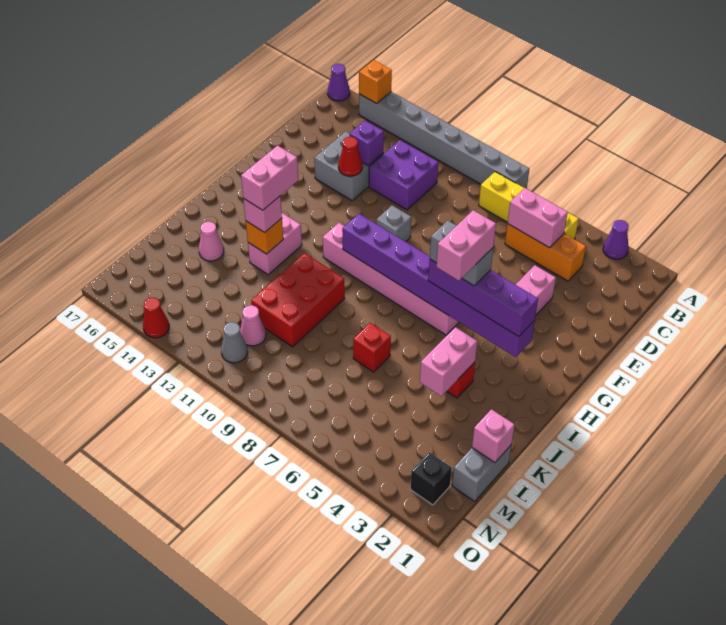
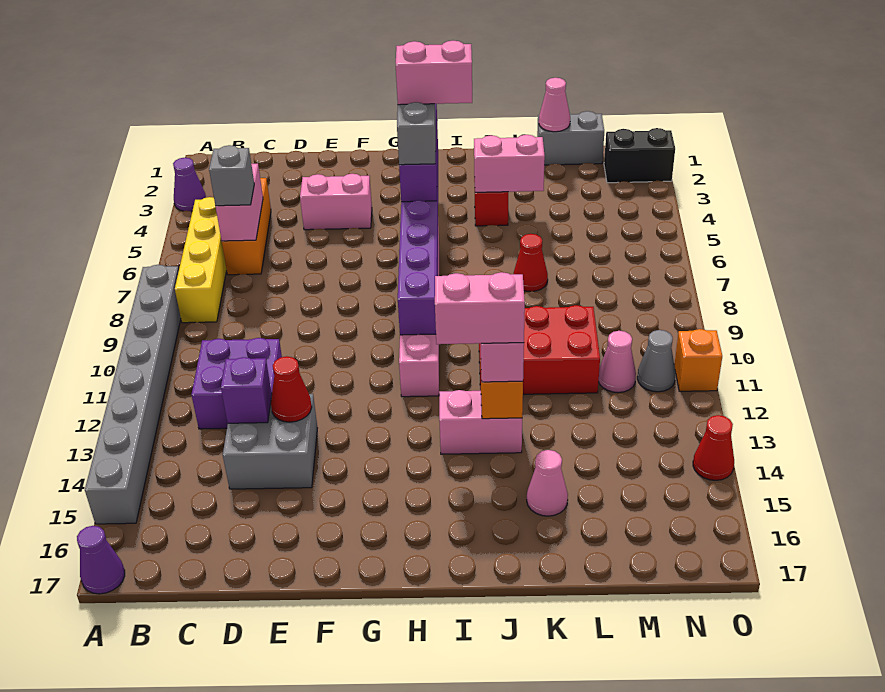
orange brick A15 level 2 -> orange brick O11 level 1
grey brick F10 level 1 -> grey brick C6 level 3
red brick K7 level 1 -> red cone K7 level 1
pink brick L1 level 2 -> pink cone L1 level 2
black brick N2 level 1 -> black brick N2:O2 level 1

